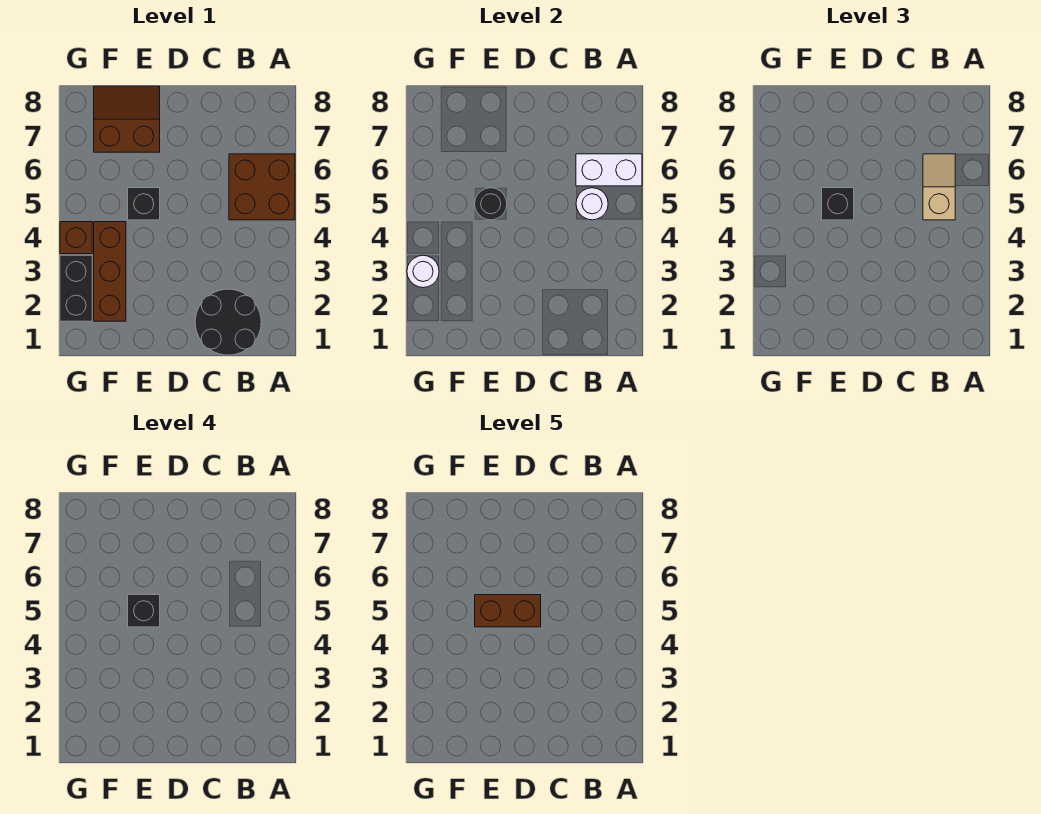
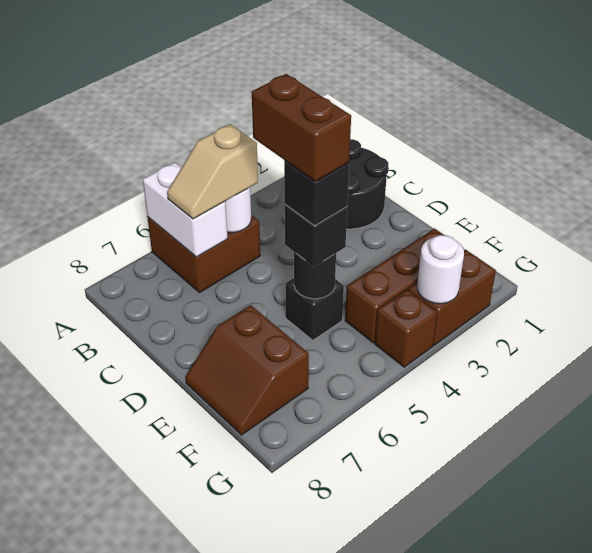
black brick G2:G3 level 1 -> brown brick G2:G3 level 1

